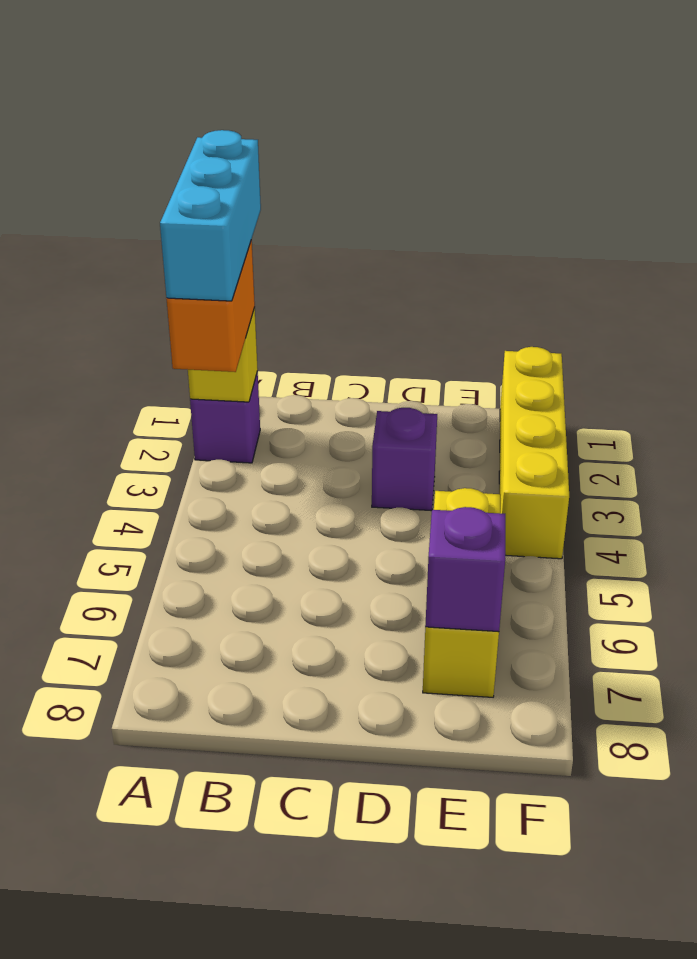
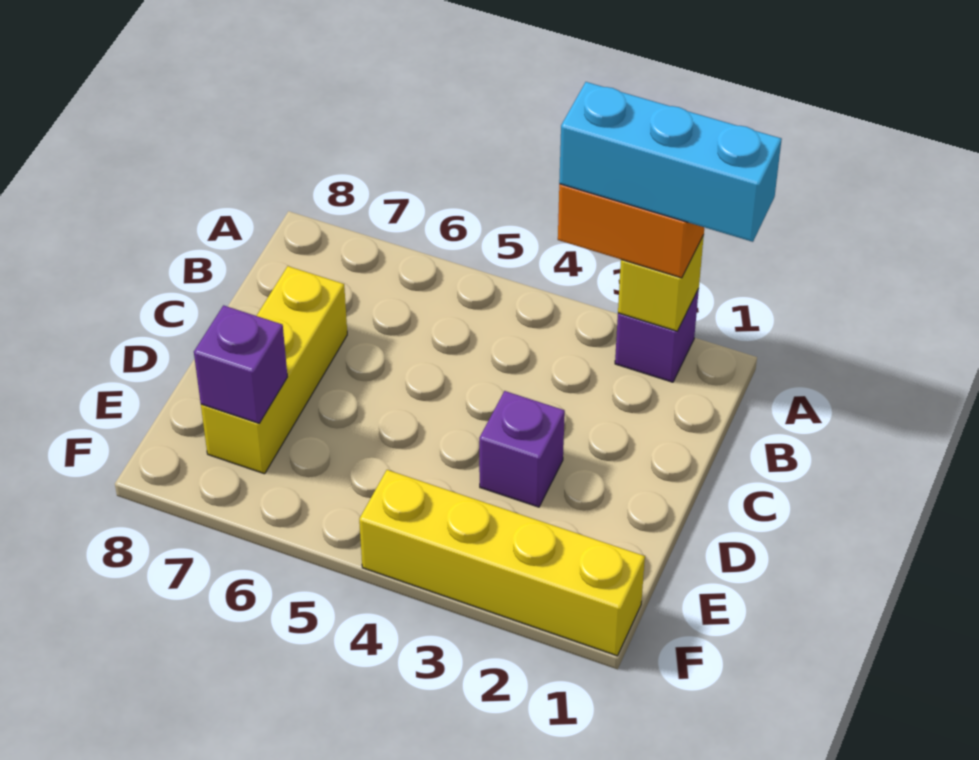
yellow brick E5:E7 level 1 -> yellow brick C7:E7 level 1

